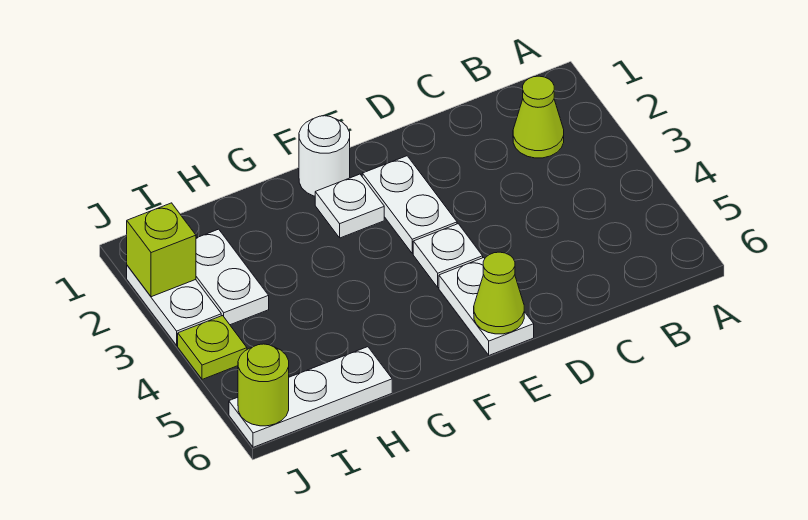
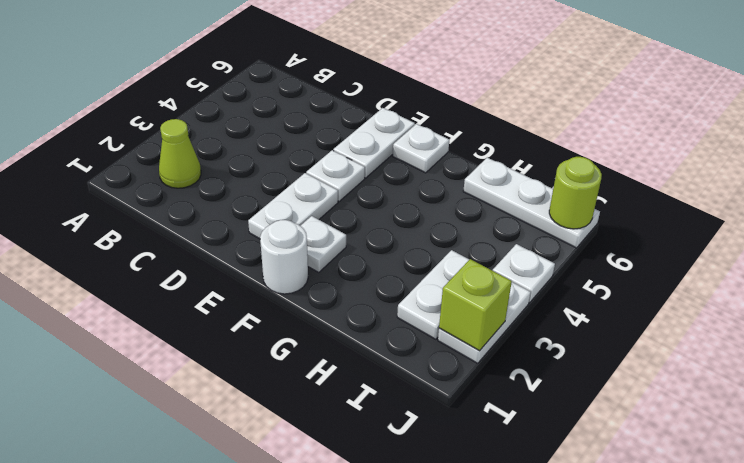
lime cone E6 level 2 -> none
none -> white plate F6 level 1
lime plate J4 level 1 -> white plate J4 level 1

